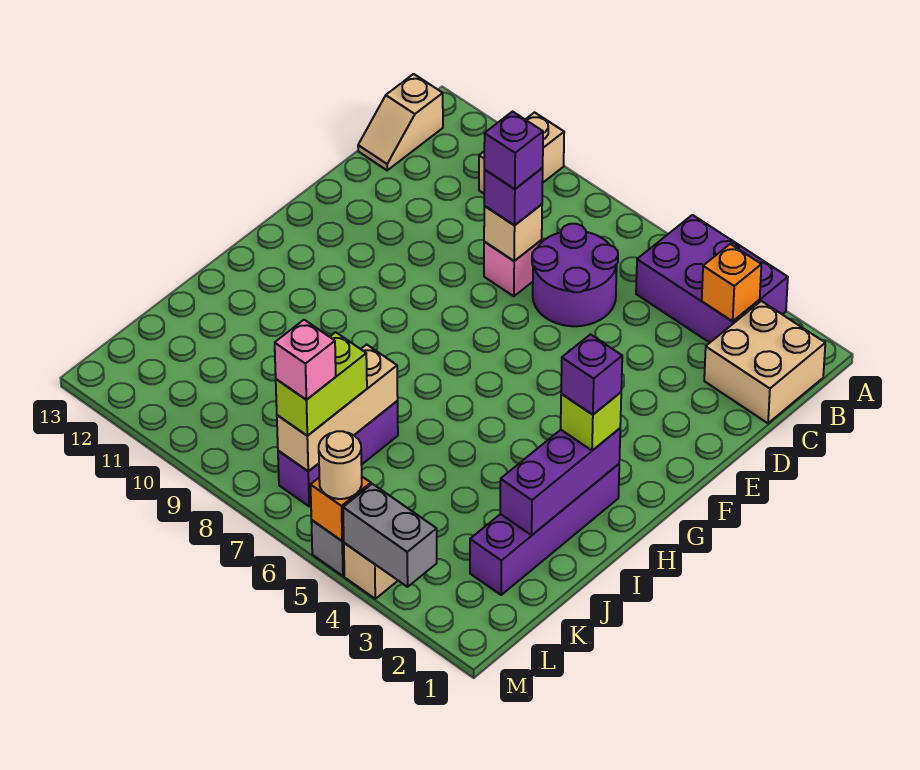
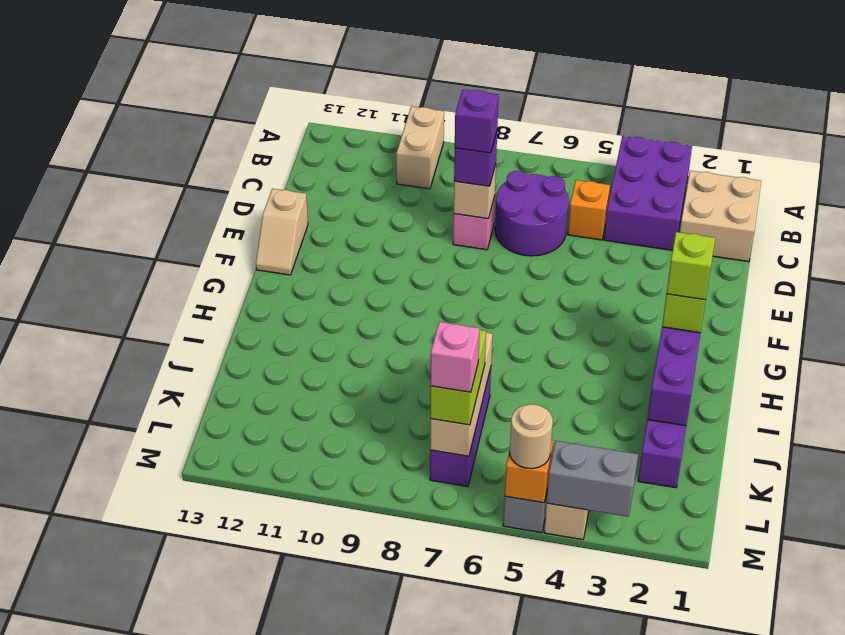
purple brick A3:B5 level 1 -> purple brick A3:C4 level 1
orange brick B3 level 2 -> orange brick C5 level 1
tan slope B13:C13 level 1 top B -> tan slope E13:F13 level 1 top E
purple brick H2 level 4 -> lime brick H2 level 4

